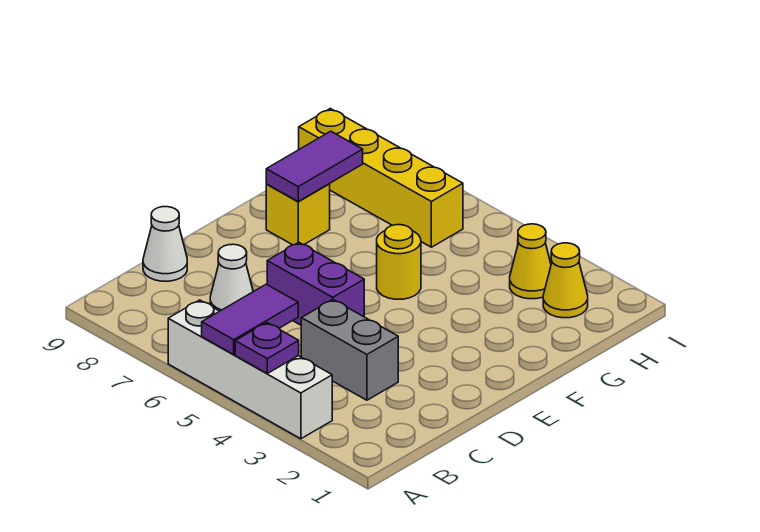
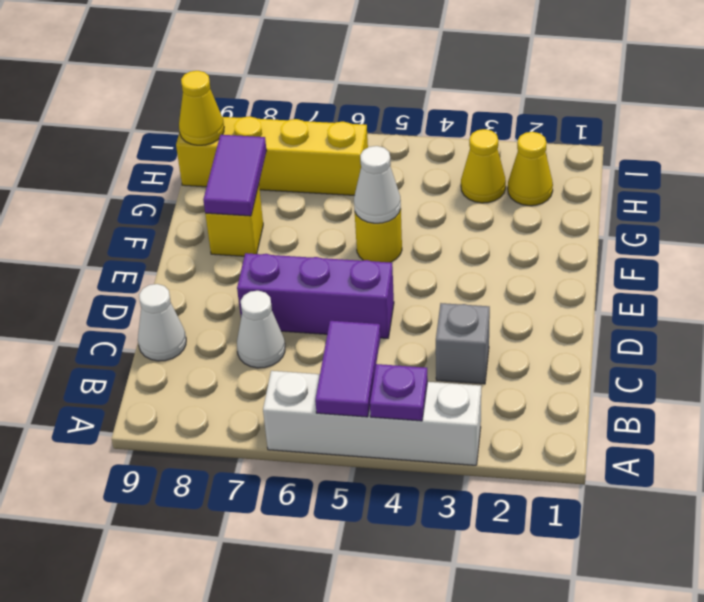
grey brick C3:C4 level 1 -> grey brick C3 level 1
purple brick D5:D6 level 1 -> purple brick D5:D7 level 1
none -> white cone F5 level 2
none -> yellow cone H9 level 2

